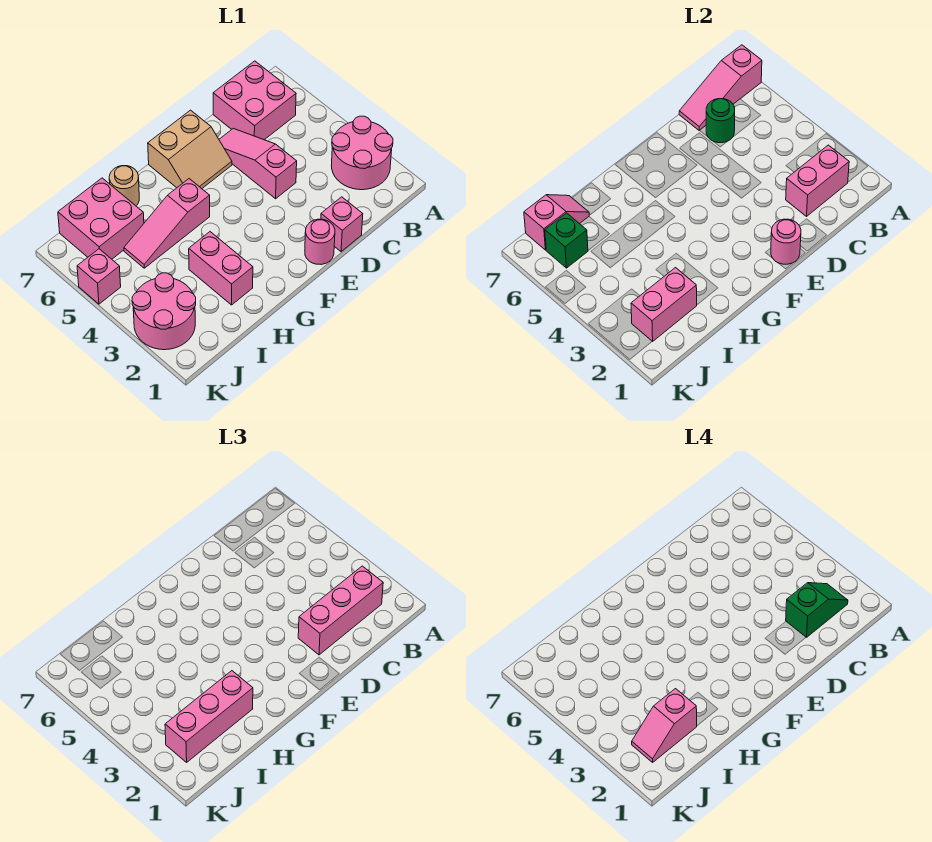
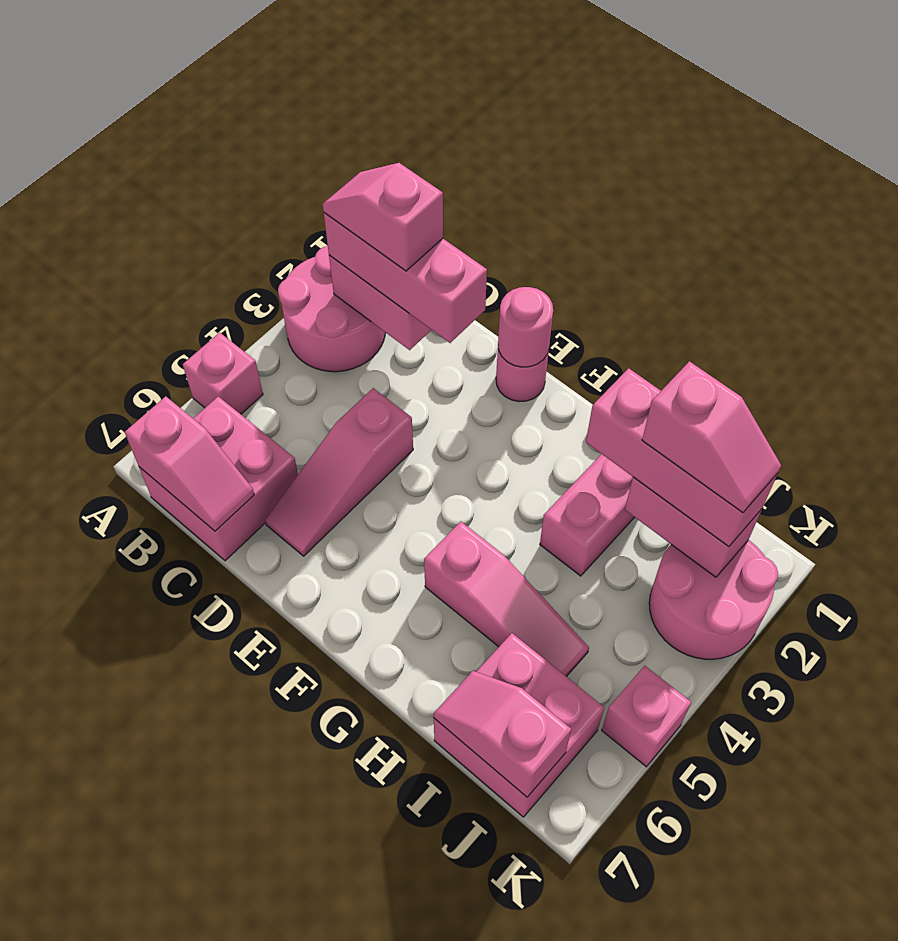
pink slope A7:C7 level 2 top A -> pink slope B7:C7 level 2 top B
green slope B2:C2 level 4 top C -> pink slope B2:C2 level 4 top C
green round brick C6 level 2 -> none
pink brick D1 level 1 -> pink brick A5 level 1
tan slope E6:F7 level 1 top 7 -> none
tan round brick H7 level 1 -> none
green brick J6 level 2 -> none

